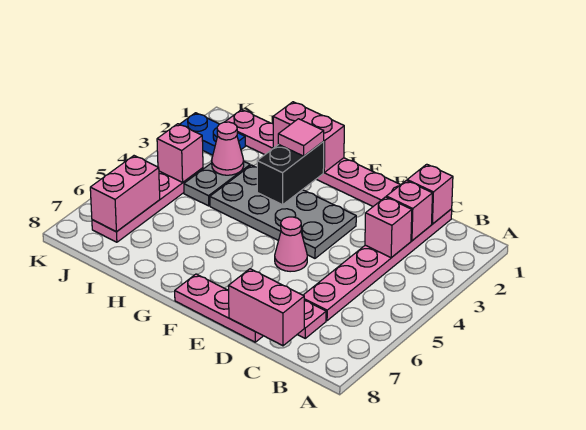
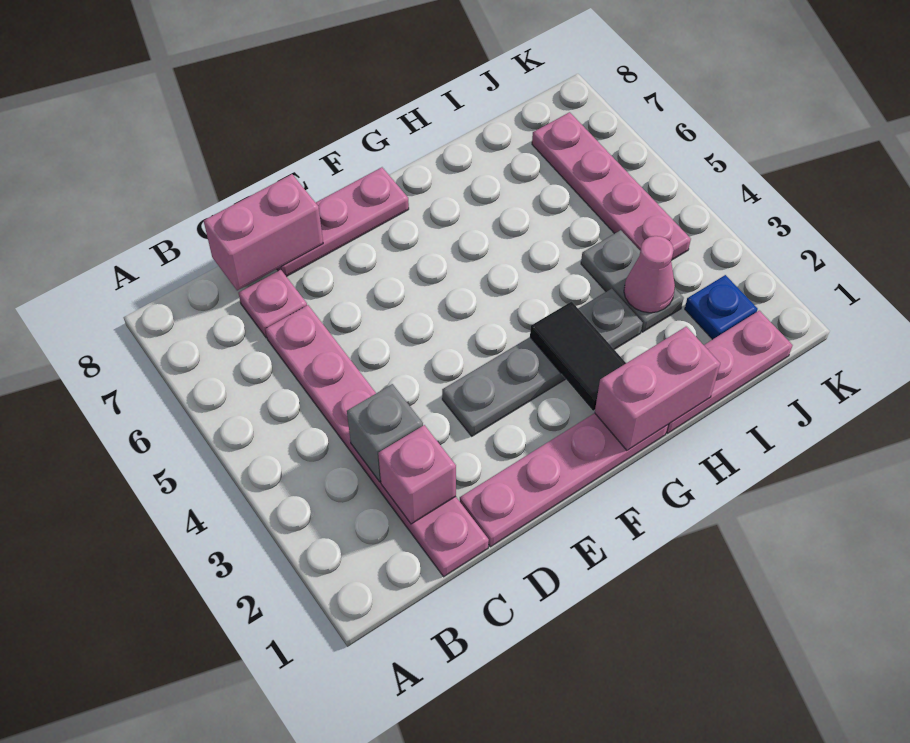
pink brick C1 level 2 -> none
pink brick C3 level 2 -> grey brick C3 level 2
grey plate E3:H4 level 1 -> grey plate E3:H3 level 1
pink cone E5 level 1 -> none
black brick G2:G3 level 2 -> black tile G2:G3 level 2
pink tile G2 level 3 -> none
blue plate J2:K2 level 1 -> blue plate J2 level 1
pink brick J4 level 2 -> none
pink brick J6:J7 level 2 -> none

